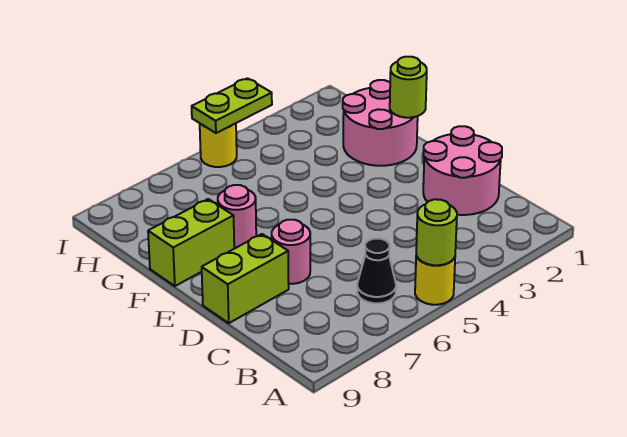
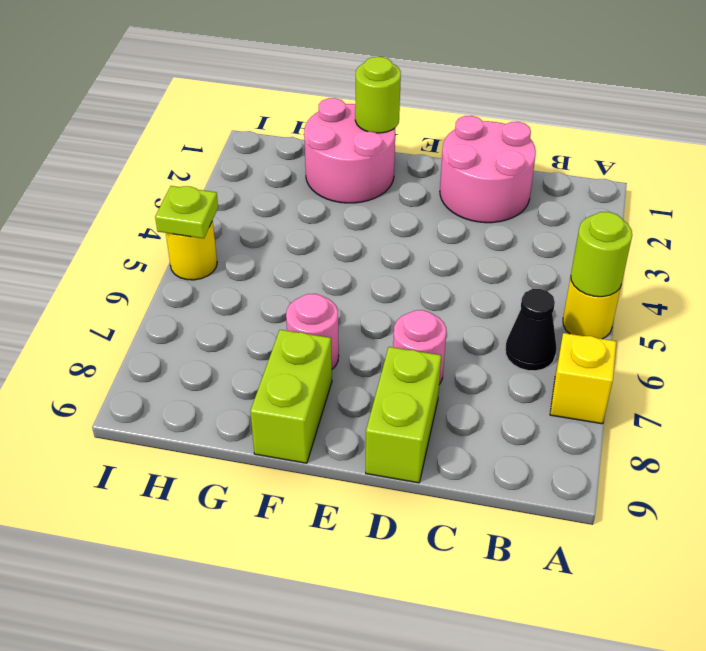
none -> yellow brick A7 level 1
lime plate I4:I5 level 2 -> lime plate I5 level 2

